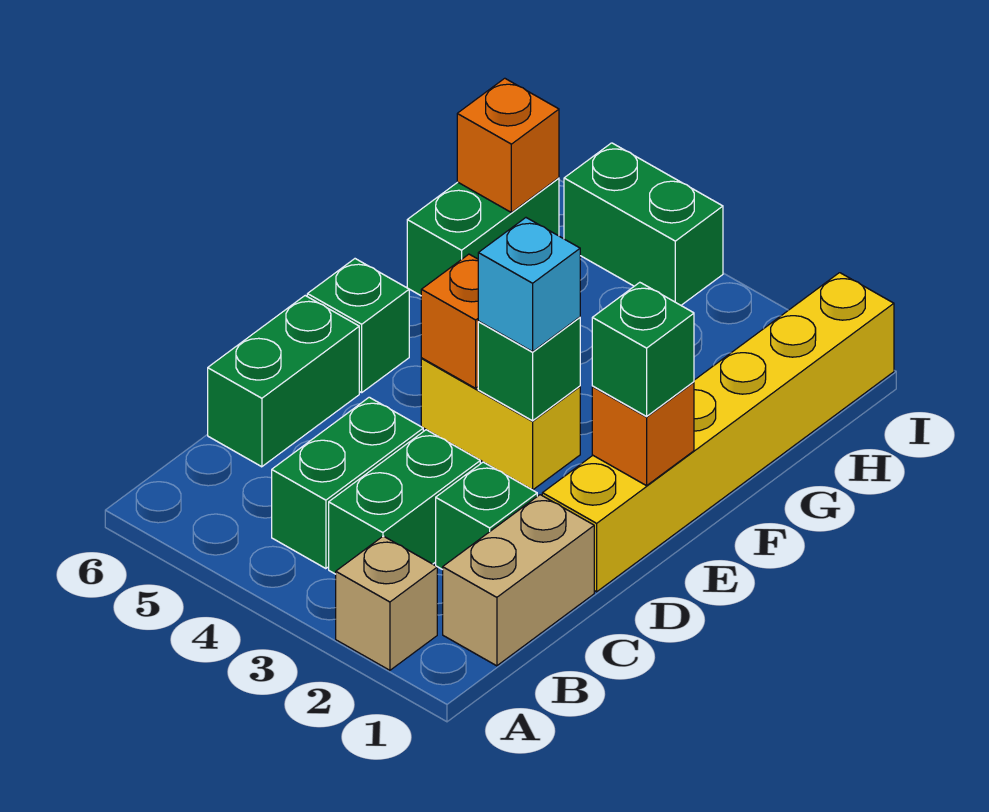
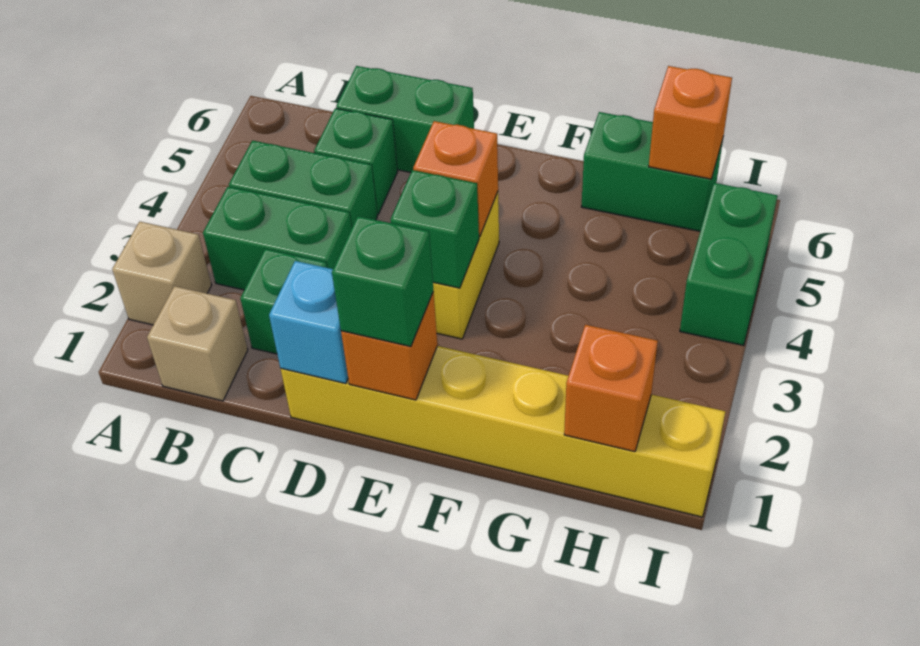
tan brick B1:C1 level 1 -> tan brick B1 level 1
cyan brick E3 level 3 -> cyan brick D1 level 2
green brick E6 level 1 -> green brick C5 level 1
none -> orange brick H1 level 2

